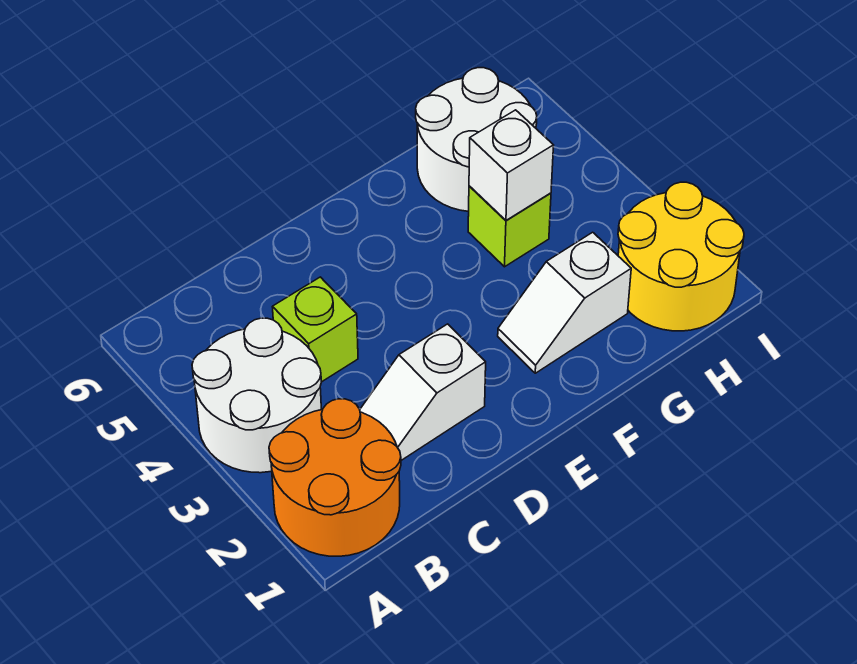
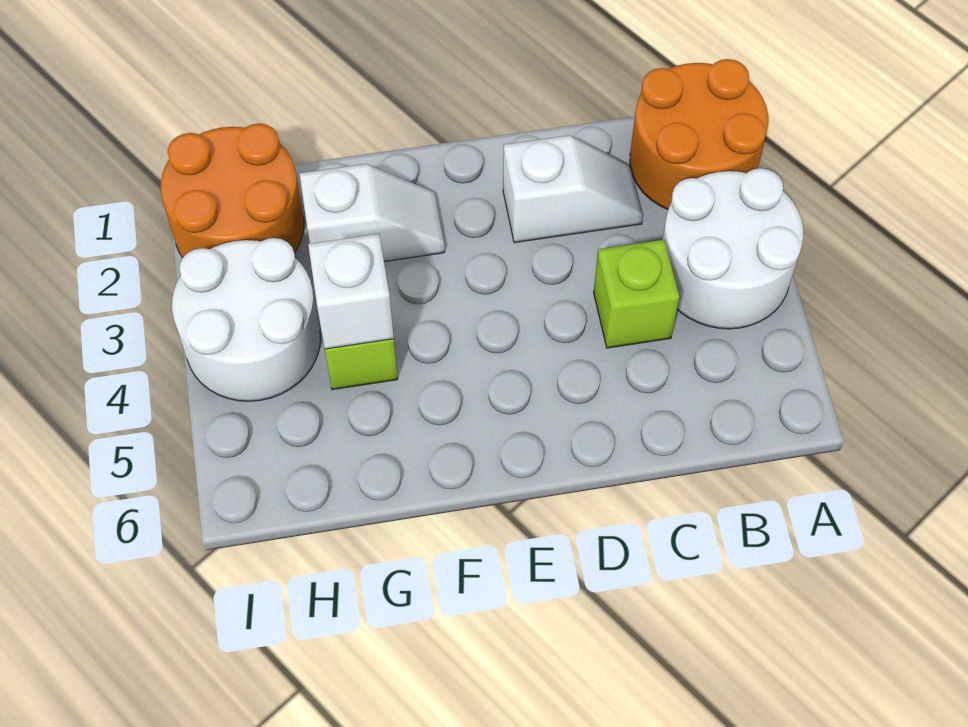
white round brick G5:H6 level 1 -> white round brick H3:I4 level 1
yellow round brick H1:I2 level 1 -> orange round brick H1:I2 level 1

